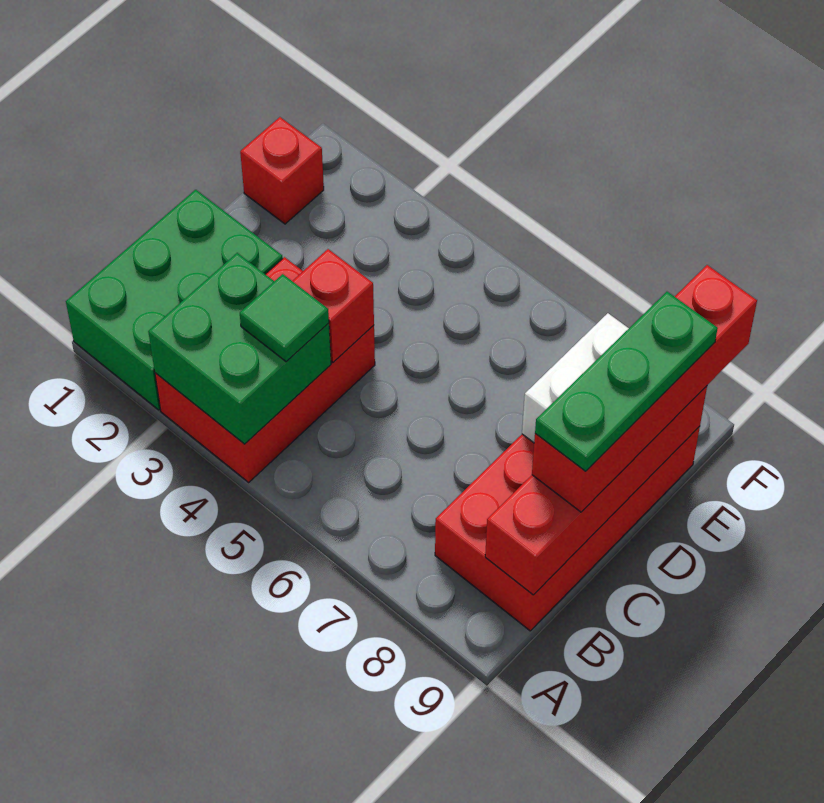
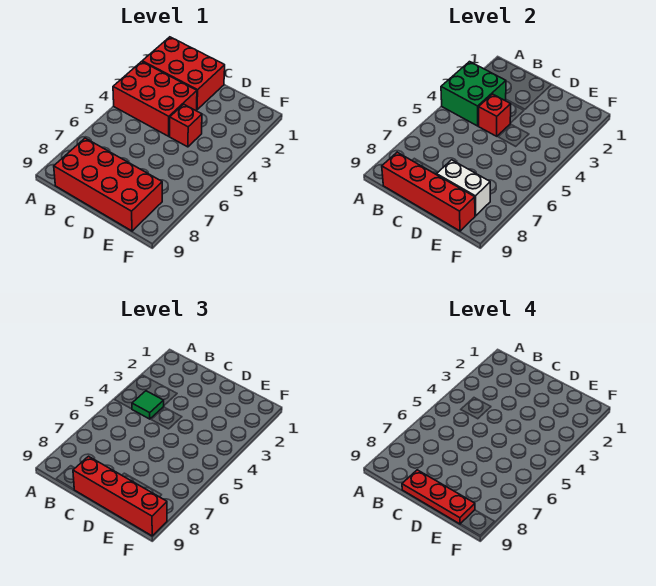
green brick A1:C2 level 1 -> red brick A1:C2 level 1
green plate C9:E9 level 4 -> red plate C9:E9 level 4
red brick E1 level 1 -> red brick D4 level 1

